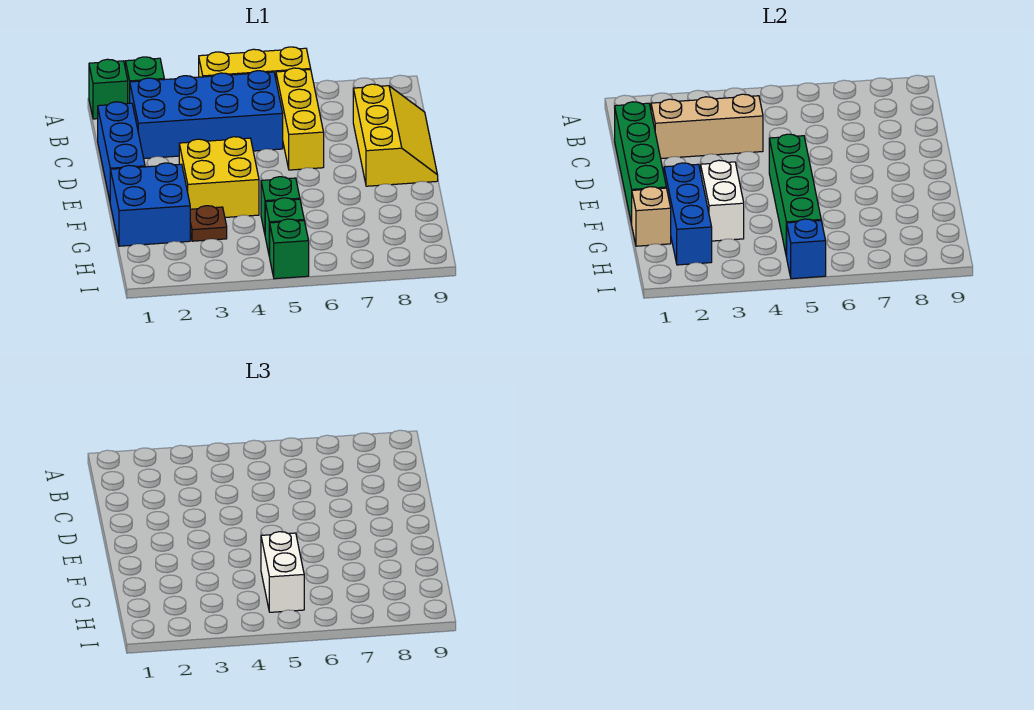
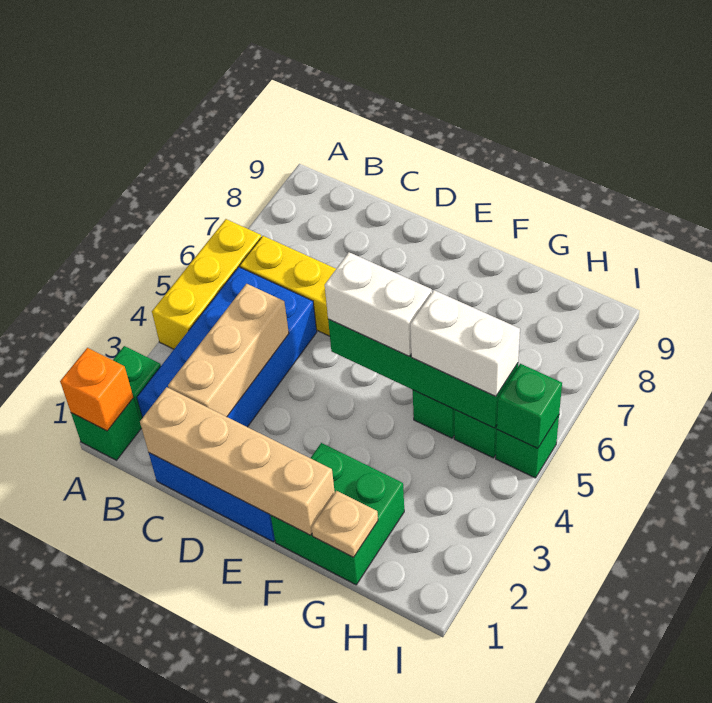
none -> orange brick A1 level 2
green brick C1:F1 level 2 -> tan brick C1:F1 level 2
yellow slope C8:E9 level 1 top 8 -> none
yellow brick E3:F4 level 1 -> none
blue brick F1:G2 level 1 -> green brick F1:G2 level 1
blue brick F2:H2 level 2 -> none
white brick F3:G3 level 2 -> white brick E5:F5 level 3
tan brick G1 level 2 -> tan plate G1 level 2
brown plate G3 level 1 -> none
blue brick I5 level 2 -> green brick I5 level 2

